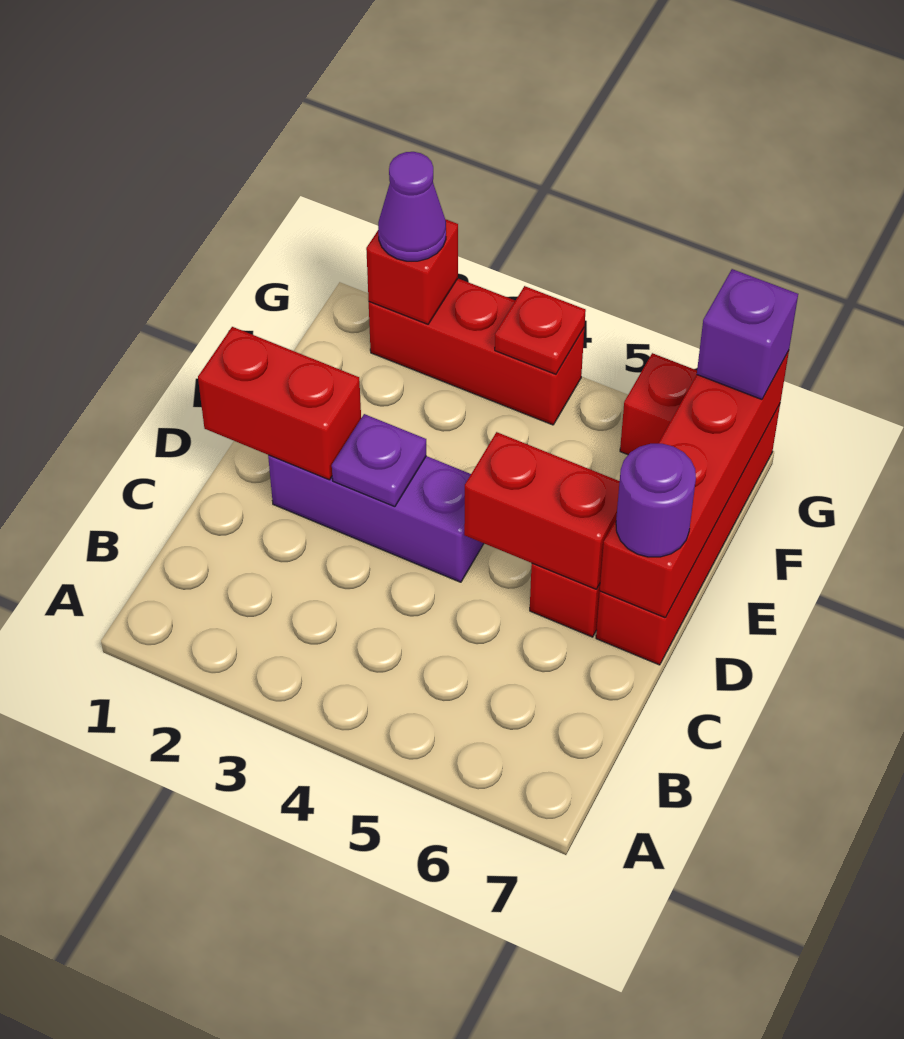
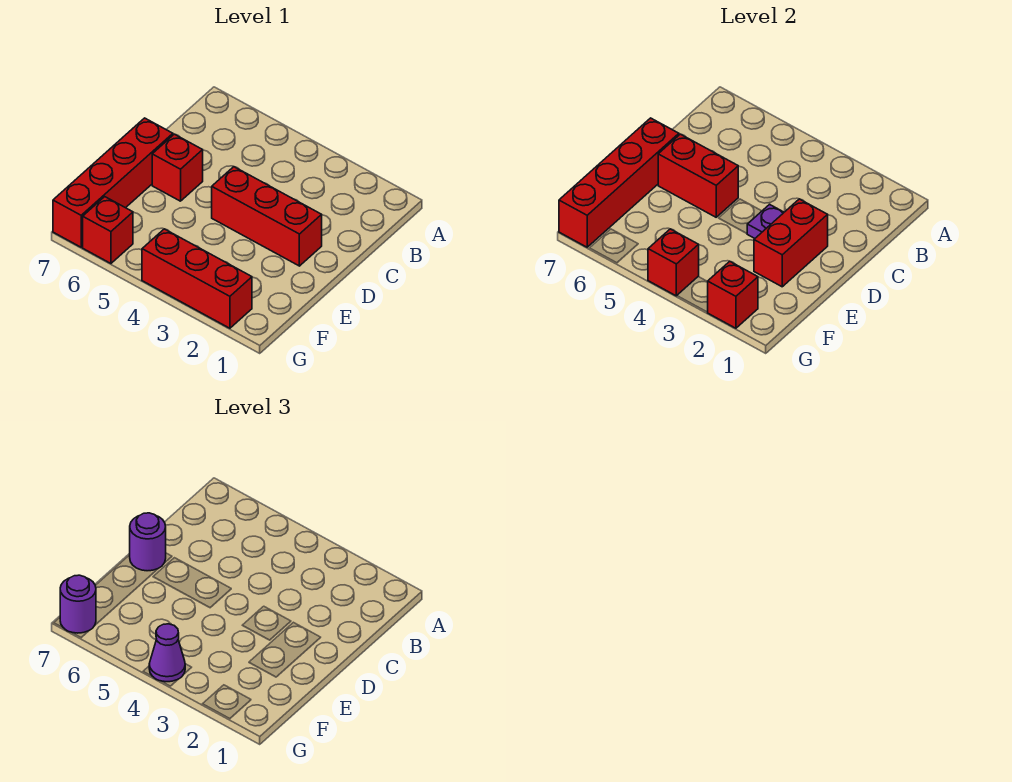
red brick D1:D2 level 2 -> red brick D2:E2 level 2
purple brick D2:D4 level 1 -> red brick D2:D4 level 1
purple cone G2 level 3 -> purple cone G4 level 3
red plate G4 level 2 -> red brick G4 level 2
purple brick G7 level 3 -> purple round brick G7 level 3

